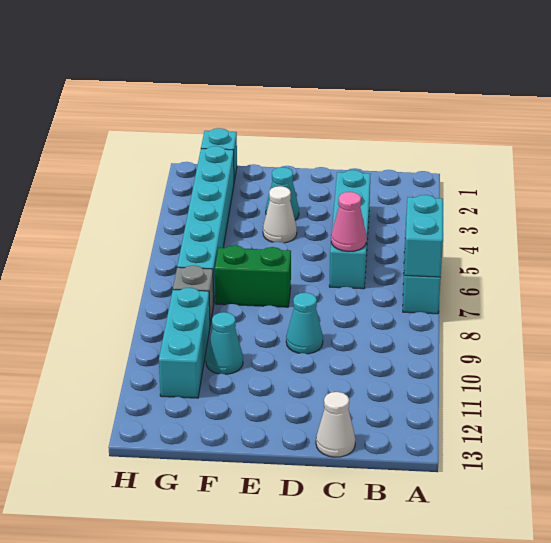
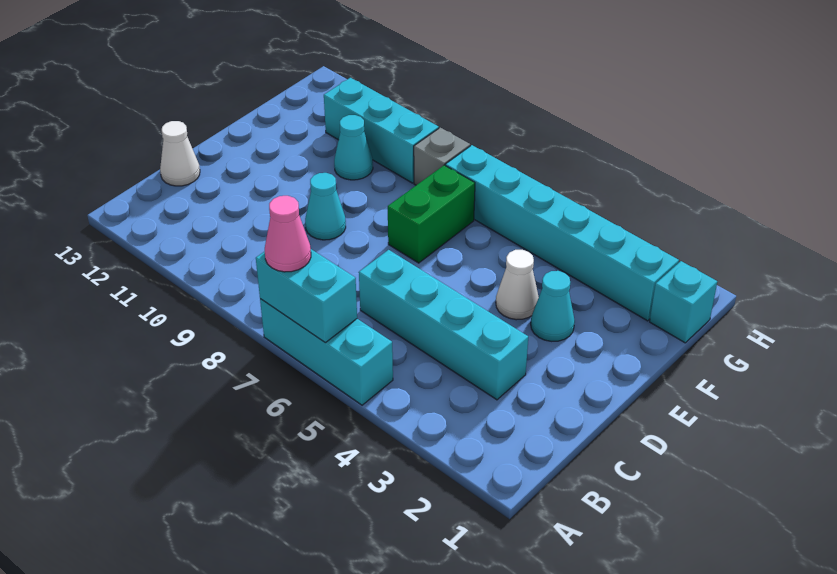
pink cone C6 level 2 -> pink cone A7 level 3

